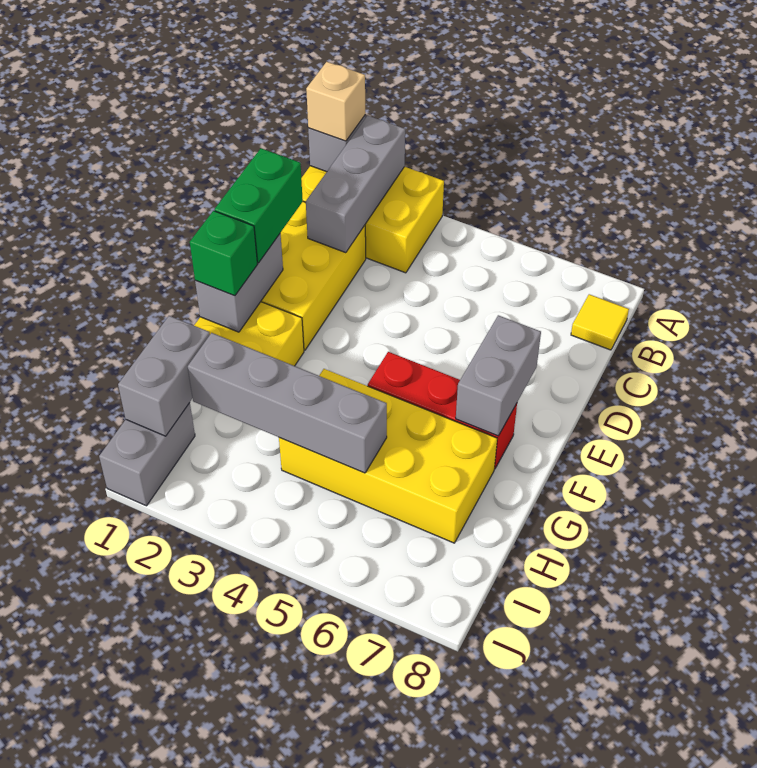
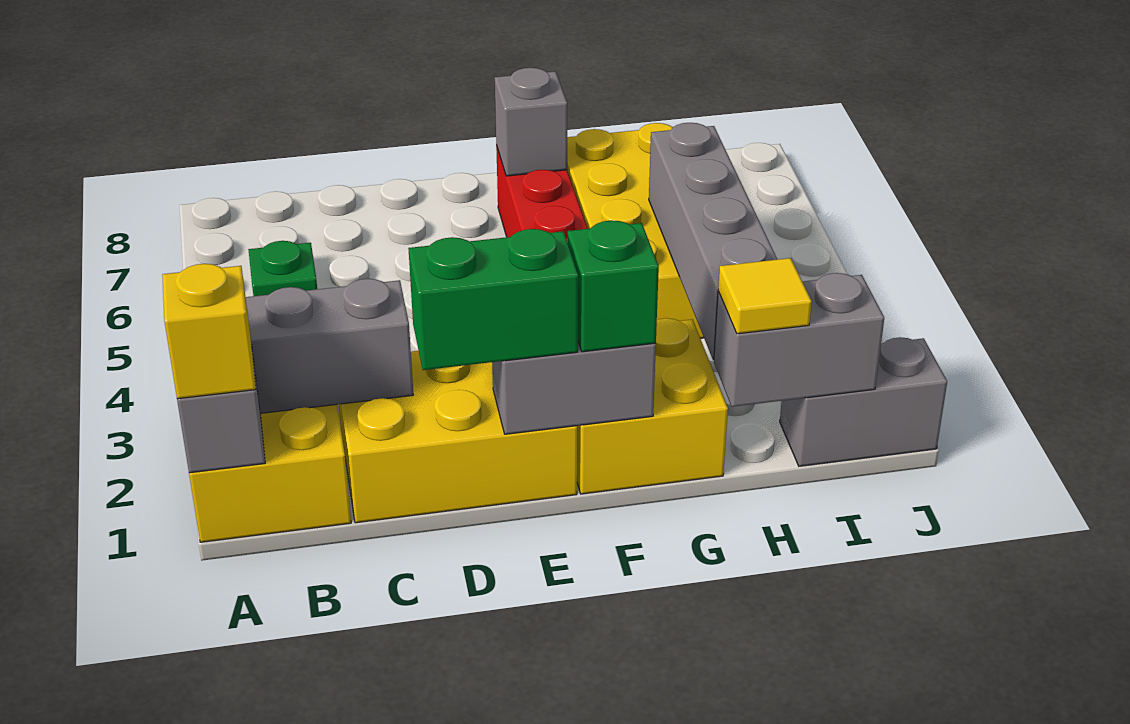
tan brick A1 level 3 -> yellow brick A1 level 3
none -> green plate B6 level 1
yellow tile B8 level 1 -> yellow tile H1 level 3
grey brick E7:F7 level 2 -> grey brick F7 level 2

